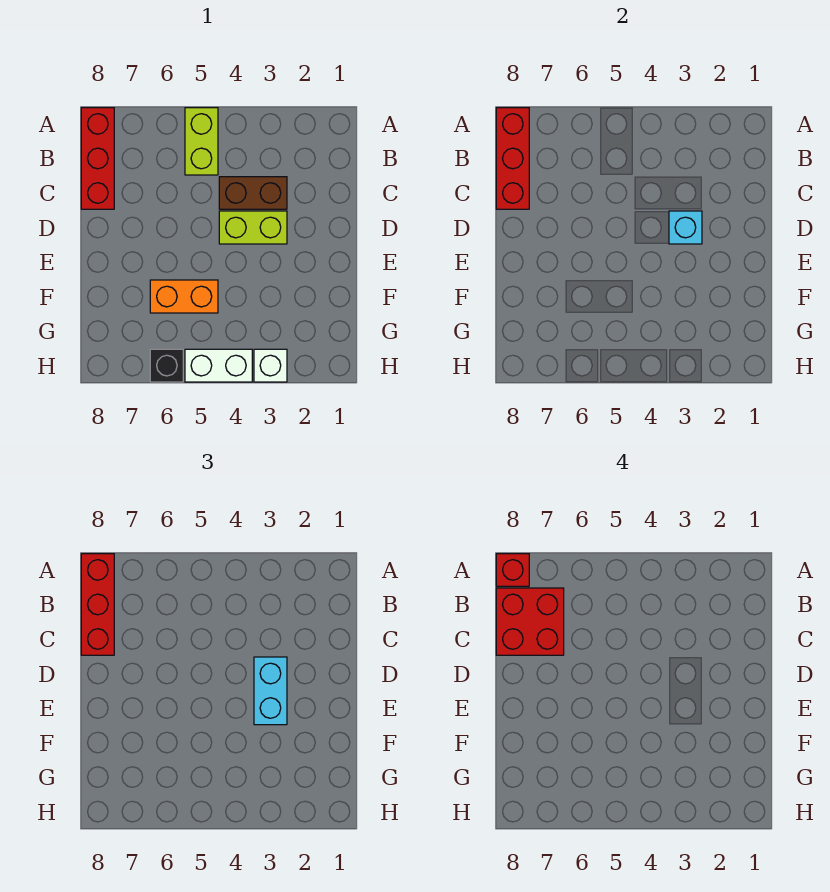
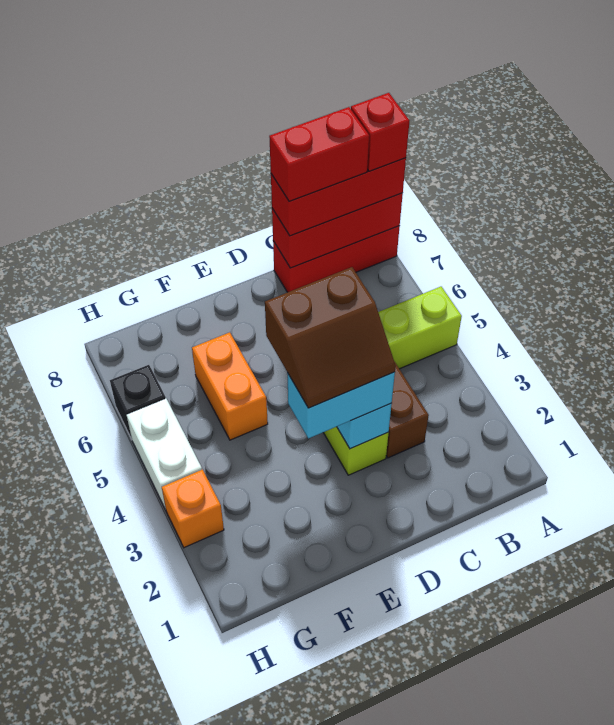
red brick B7:C8 level 4 -> red brick B8:C8 level 4
none -> brown slope D3:E4 level 4 top 4
white brick H3 level 1 -> orange brick H3 level 1

